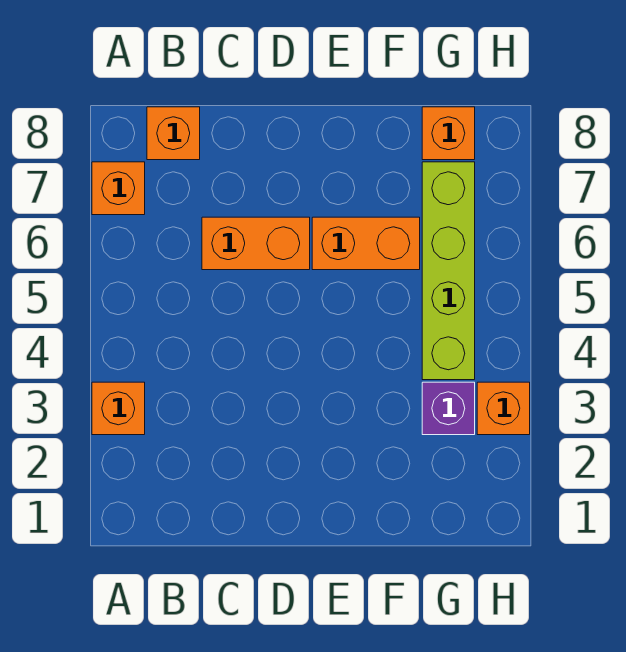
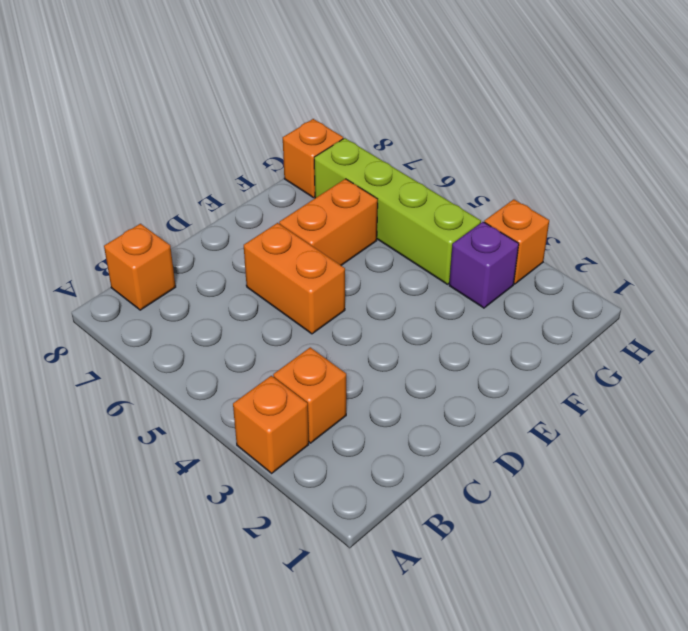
orange brick A7 level 1 -> orange brick B3 level 1
orange brick C6:D6 level 1 -> orange brick D5:D6 level 1

